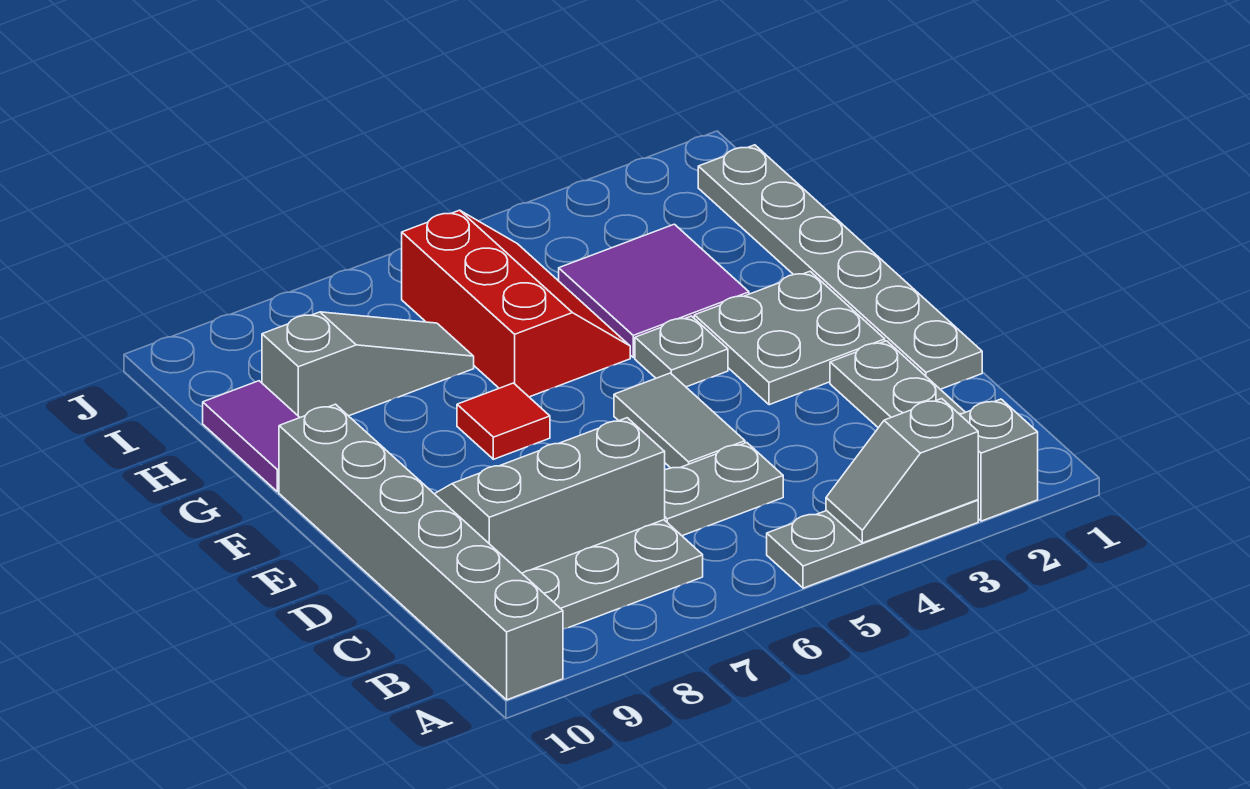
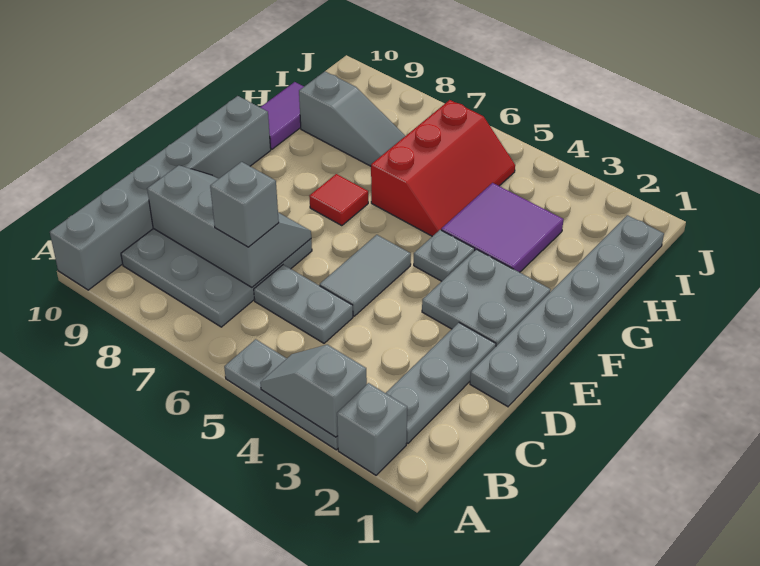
none -> grey brick C7 level 3

